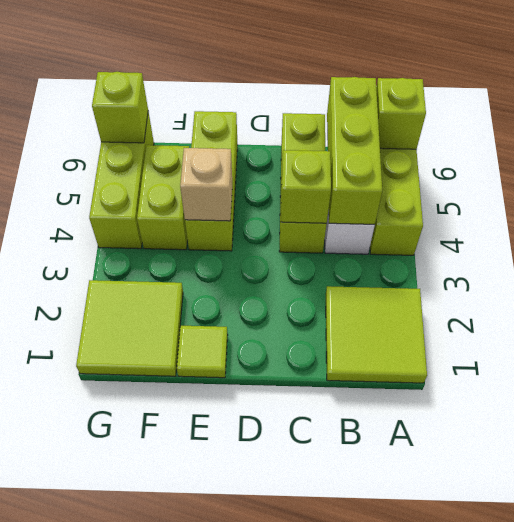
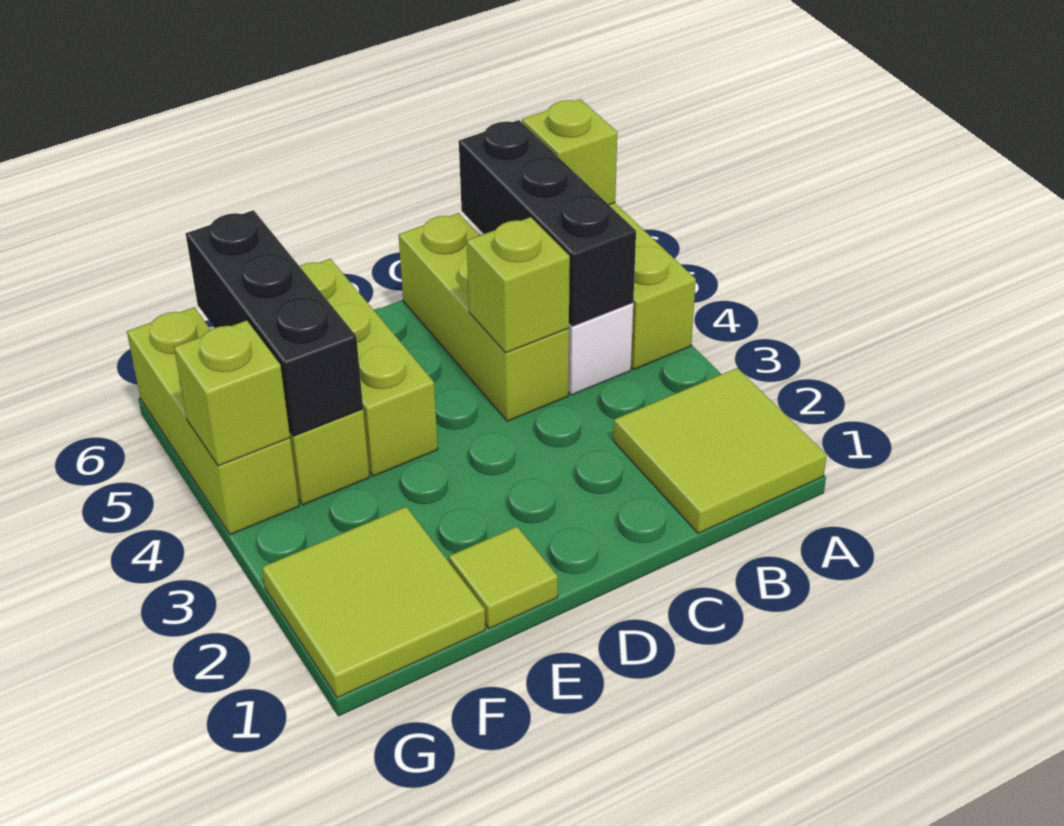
lime brick B4:B6 level 2 -> black brick B4:B6 level 2
tan brick E4 level 2 -> none
none -> black brick F4:F6 level 2
lime brick G6 level 2 -> lime brick G4 level 2

